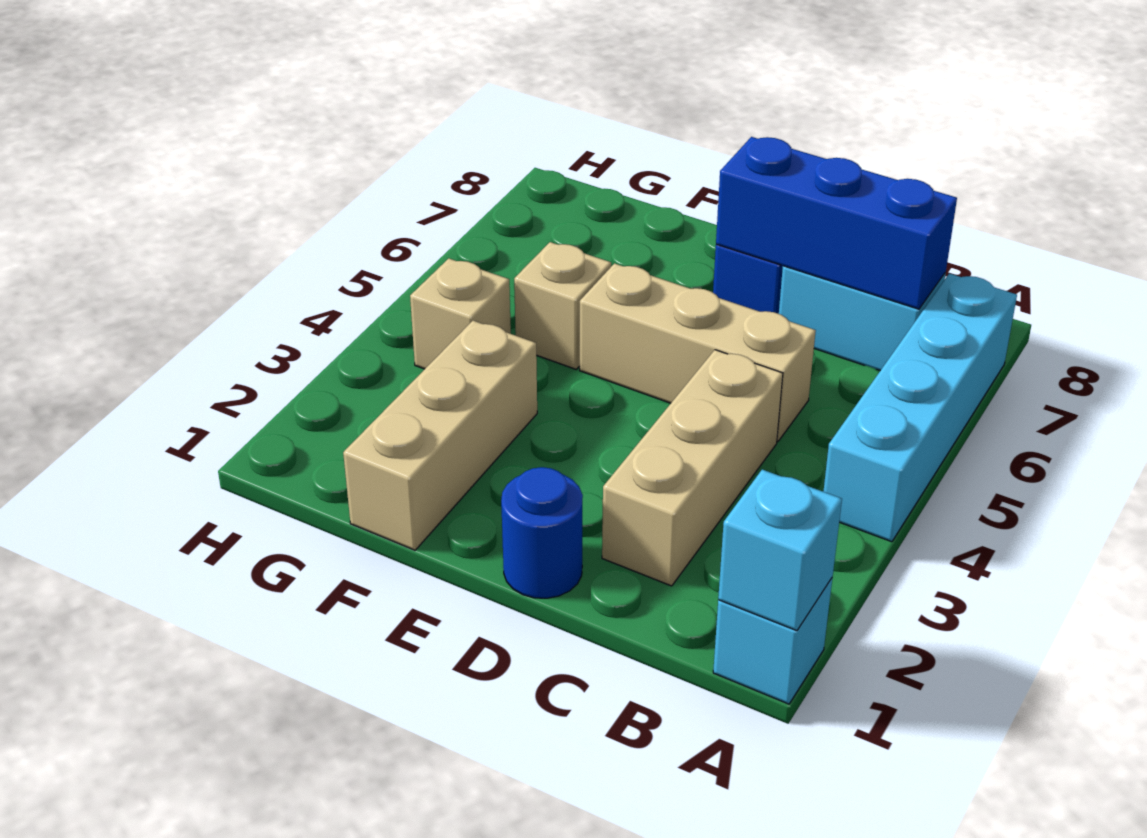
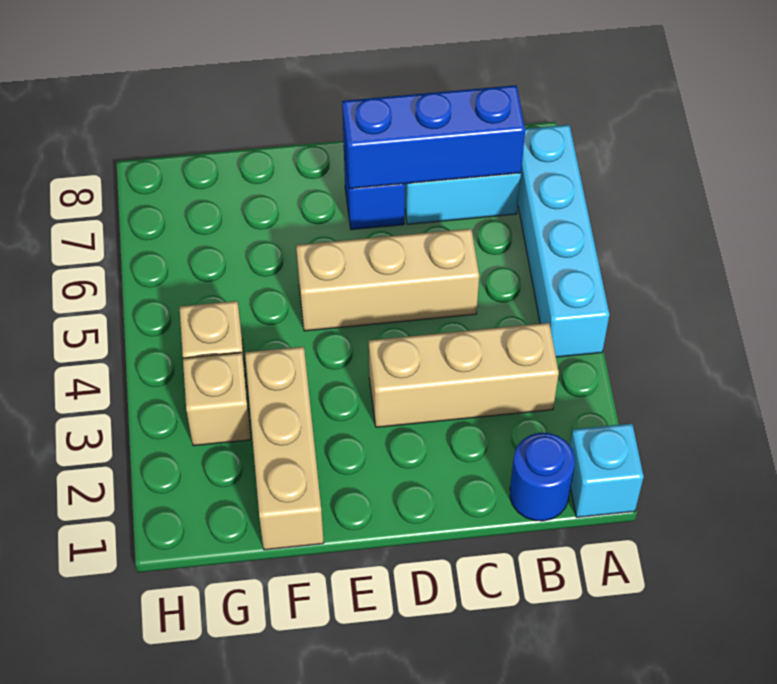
cyan brick A1 level 2 -> none
tan brick C2:C4 level 1 -> tan brick B3:D3 level 1
blue round brick D1 level 1 -> blue round brick B1 level 1
tan brick F5 level 1 -> tan brick G3 level 1

